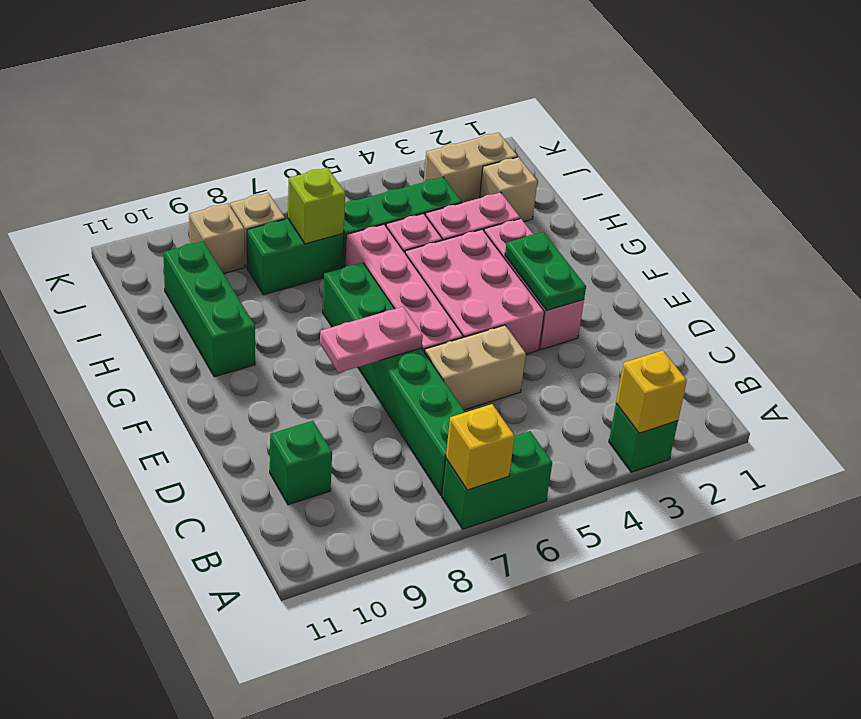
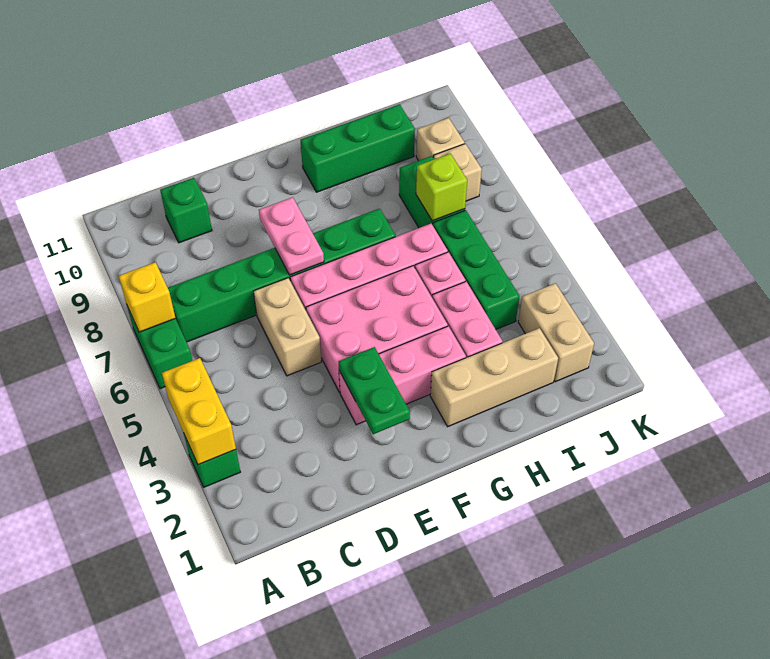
yellow brick A3 level 2 -> yellow brick A3:A4 level 2
green plate E3:F3 level 2 -> green plate E2:E3 level 2
tan brick I2 level 1 -> tan brick G2:I2 level 1

